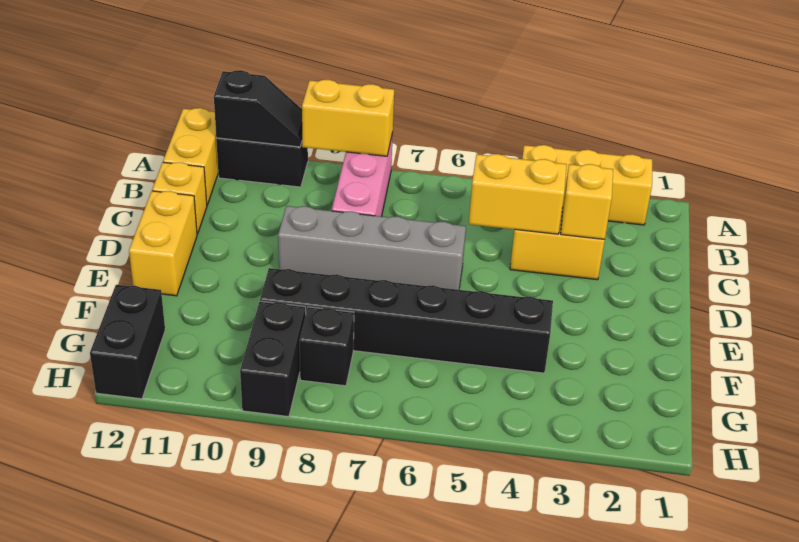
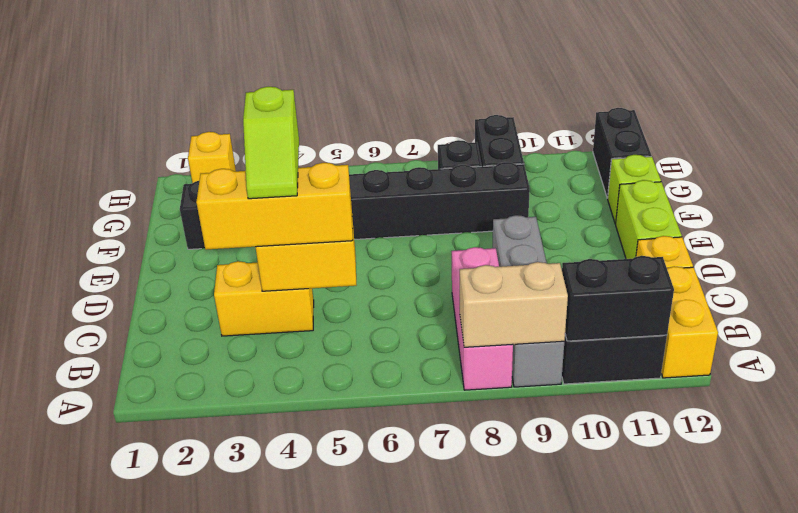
yellow brick A2:A4 level 1 -> yellow brick C3:C5 level 3
yellow brick A8:A9 level 2 -> tan brick A8:A9 level 2
black slope A10:A11 level 2 top 11 -> black brick A10:A11 level 2
yellow brick C3 level 2 -> yellow brick H2 level 1
none -> lime slope C4:D4 level 4 top D
grey brick D6:D9 level 1 -> grey brick A9:D9 level 1
yellow brick D12:E12 level 1 -> lime brick D12:E12 level 1
black brick F4:F9 level 1 -> black brick F2:F9 level 1
none -> lime brick F12 level 1

